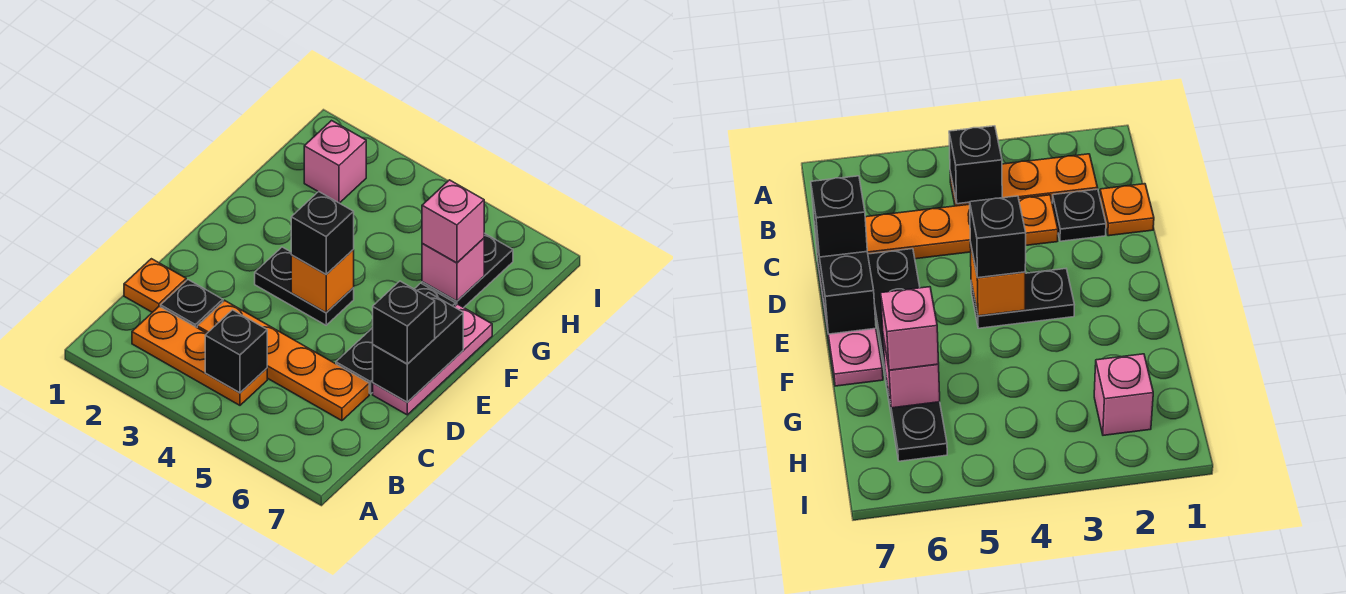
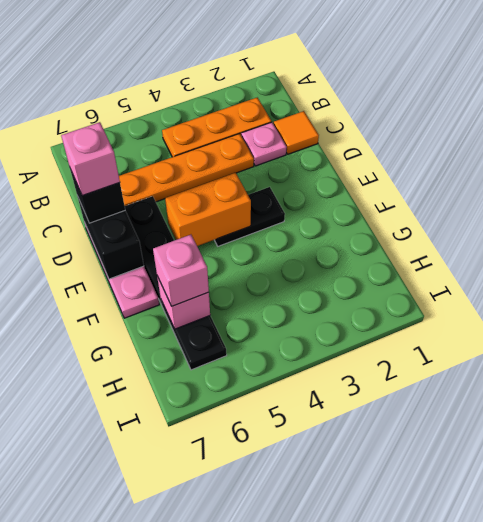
black brick B4 level 2 -> none
orange plate C1 level 1 -> orange tile C1 level 1
black plate C2 level 1 -> pink plate C2 level 1
orange brick E4 level 2 -> orange brick E4:E5 level 2
black brick E4 level 3 -> none
pink brick H2 level 1 -> pink brick D7 level 4

